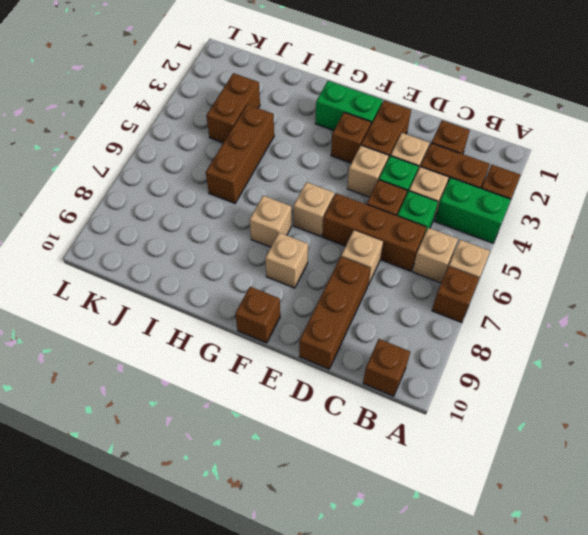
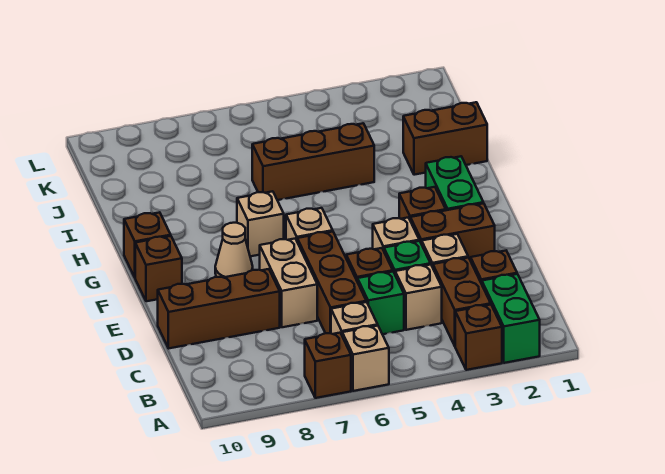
green brick A4:B4 level 1 -> green brick A2:B2 level 1
brown brick B10 level 1 -> brown brick G10 level 1
tan brick D7 level 1 -> tan brick D7:E7 level 1
tan brick F8 level 1 -> tan cone F8 level 1
brown brick J3:J4 level 1 -> brown brick I1:I2 level 1

